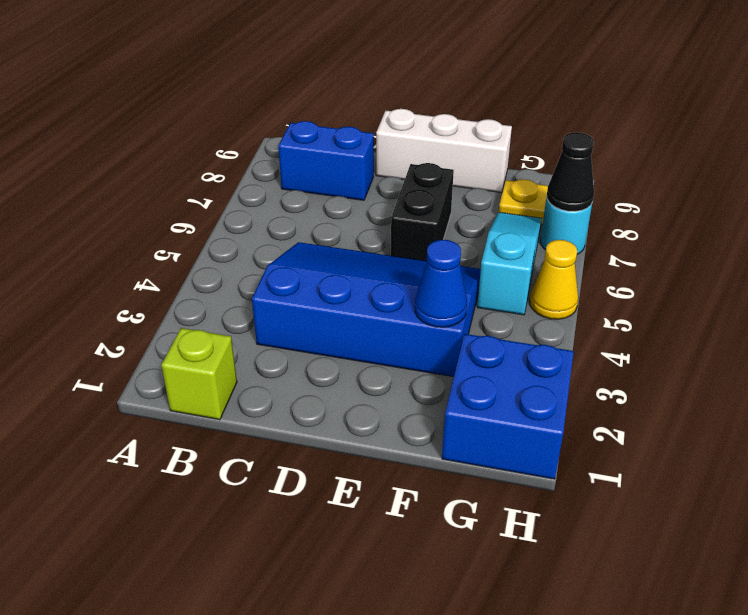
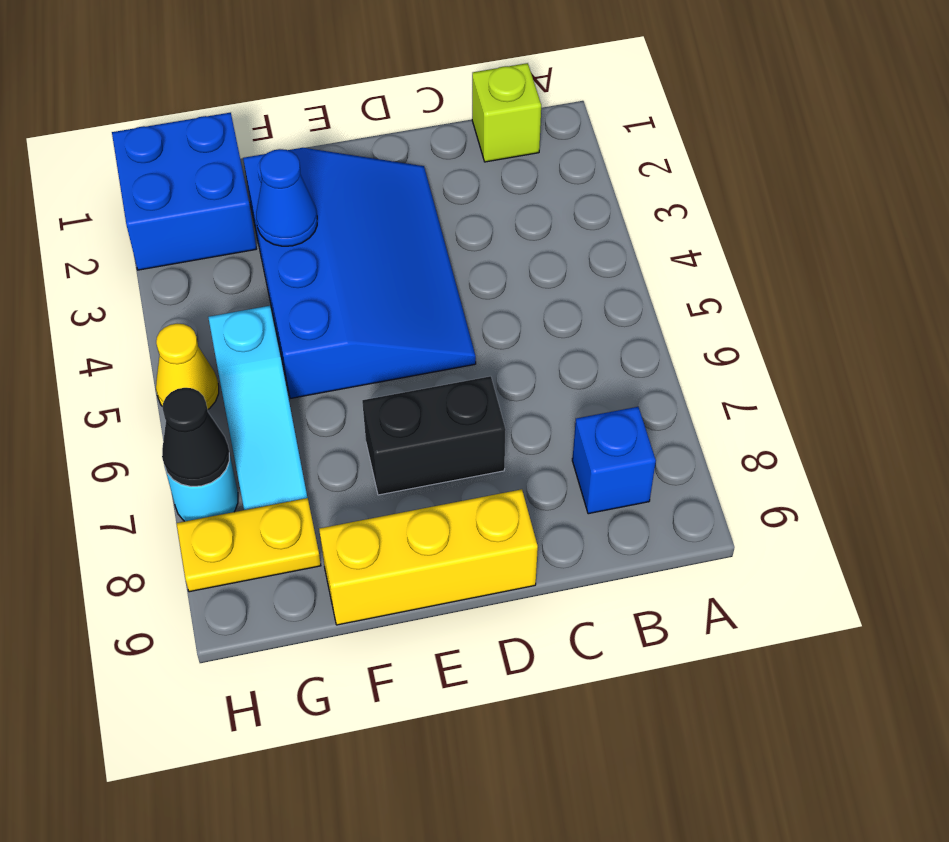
blue brick B8:C8 level 1 -> blue brick B8 level 1
blue slope C3:F5 level 1 top 3 -> blue slope D2:F5 level 1 top F
white brick D9:F9 level 1 -> yellow brick D9:F9 level 1
black brick E6:E7 level 1 -> black brick D7:E7 level 1

